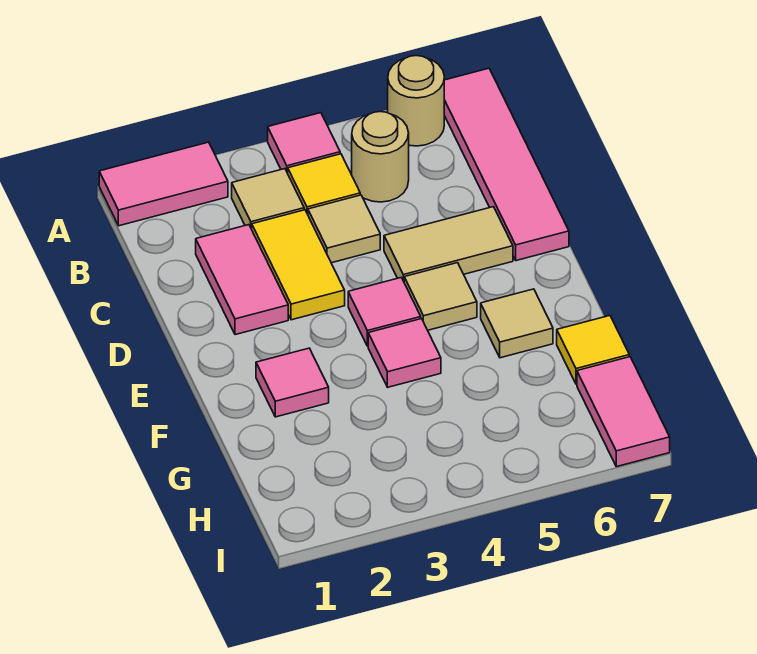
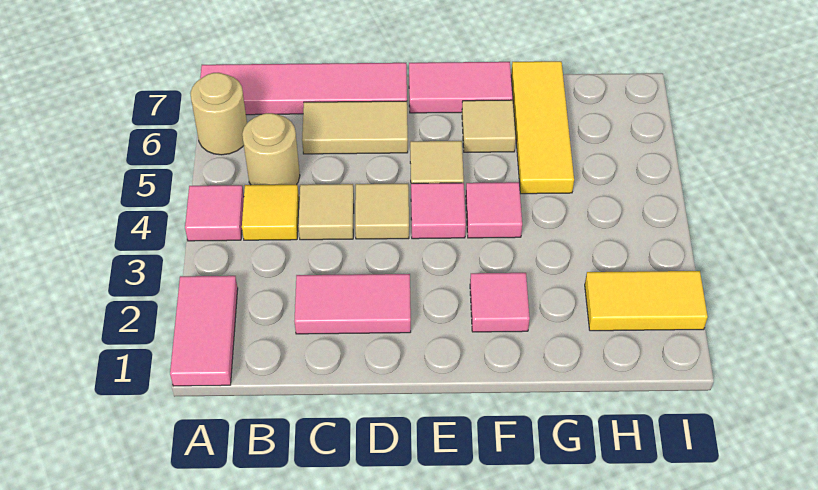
tan tile B3 level 1 -> tan tile D4 level 1
yellow tile C3:D3 level 1 -> yellow tile H2:I2 level 1
tan tile D5:D6 level 1 -> tan tile C6:D6 level 1
yellow tile G7 level 1 -> yellow tile G5:G7 level 1
pink tile H7:I7 level 1 -> pink tile E7:F7 level 1

